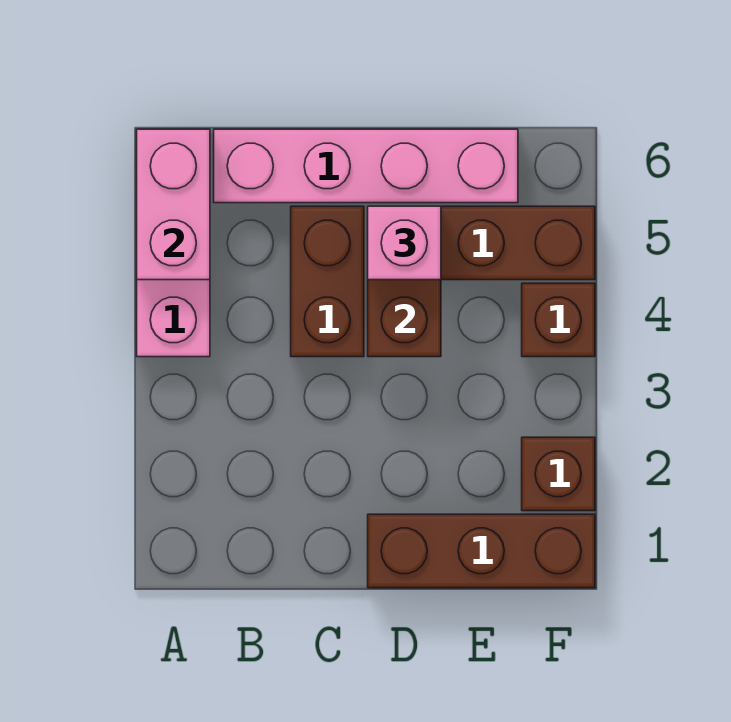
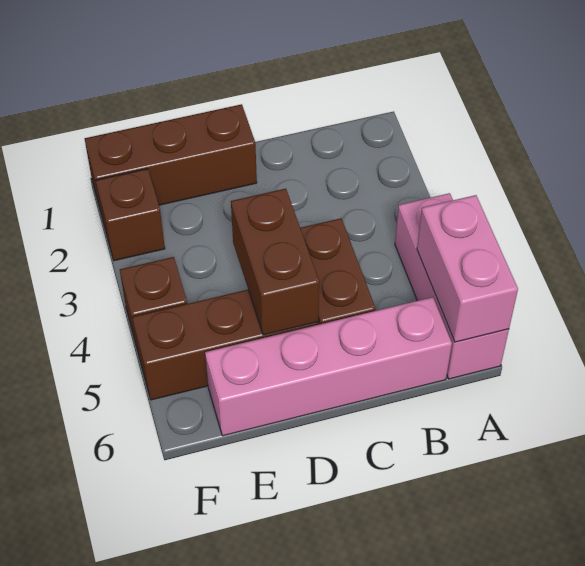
pink brick D5 level 3 -> none

